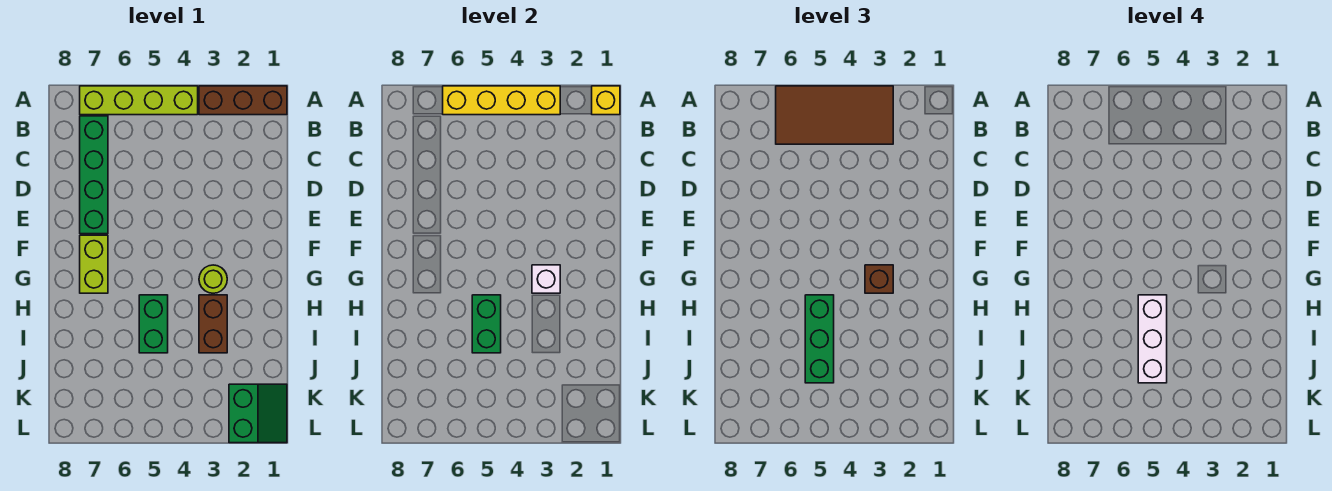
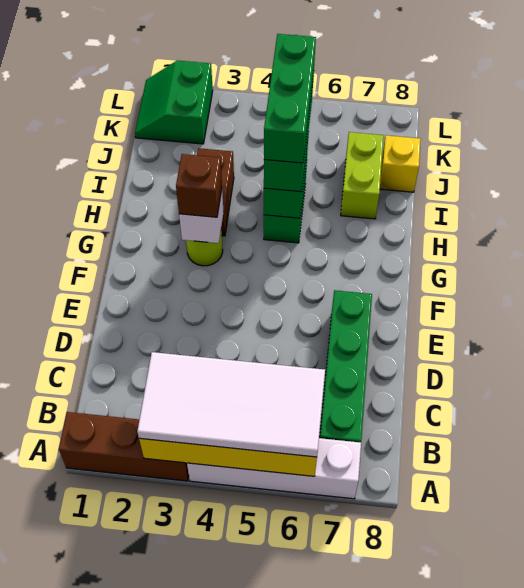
yellow brick A1 level 2 -> yellow brick J8 level 1
brown tile A3:B6 level 3 -> white tile A3:B6 level 3
lime brick A4:A7 level 1 -> white brick A4:A7 level 1
lime brick F7:G7 level 1 -> lime brick I7:J7 level 1
white brick H5:J5 level 4 -> green brick H5:J5 level 4

